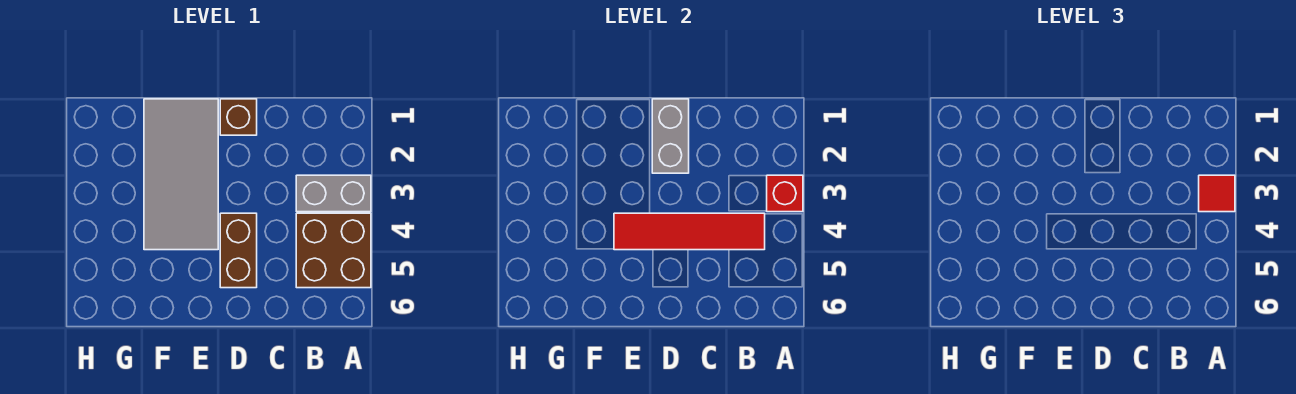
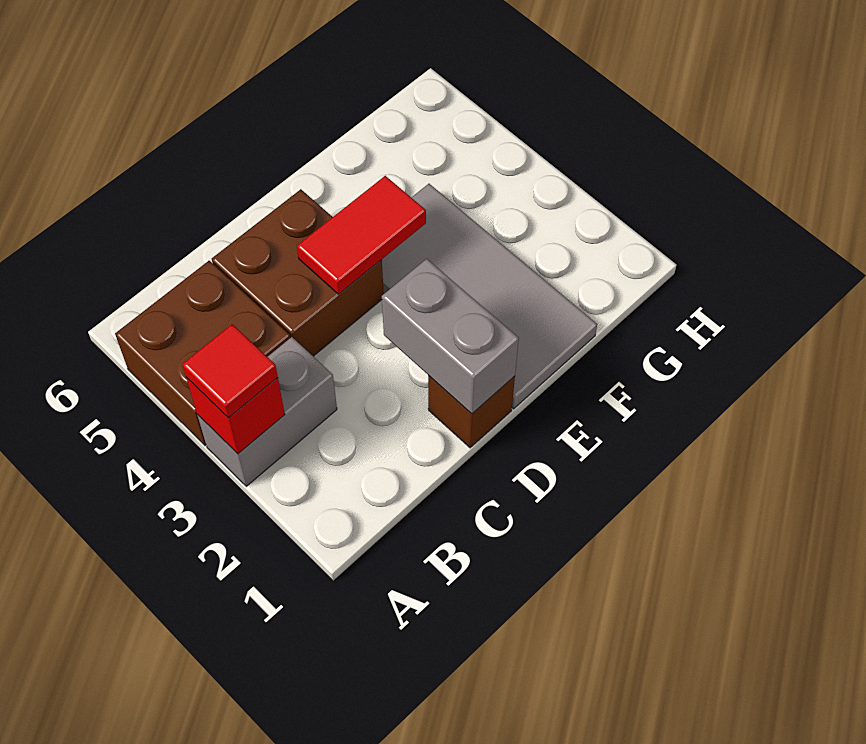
red tile B4:E4 level 2 -> red tile D4:E4 level 2
brown brick D4:D5 level 1 -> brown brick C4:D5 level 1

